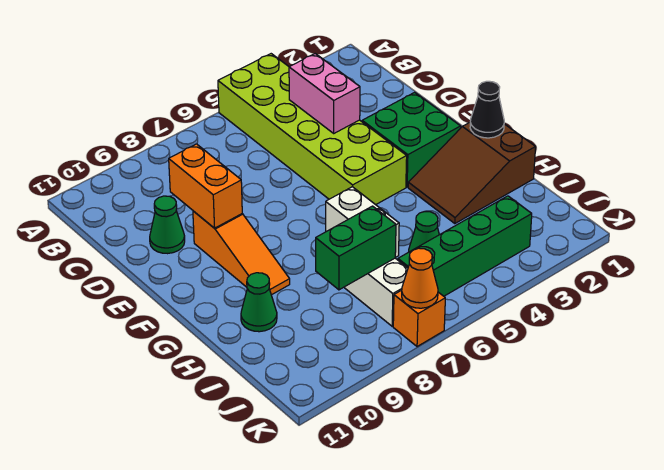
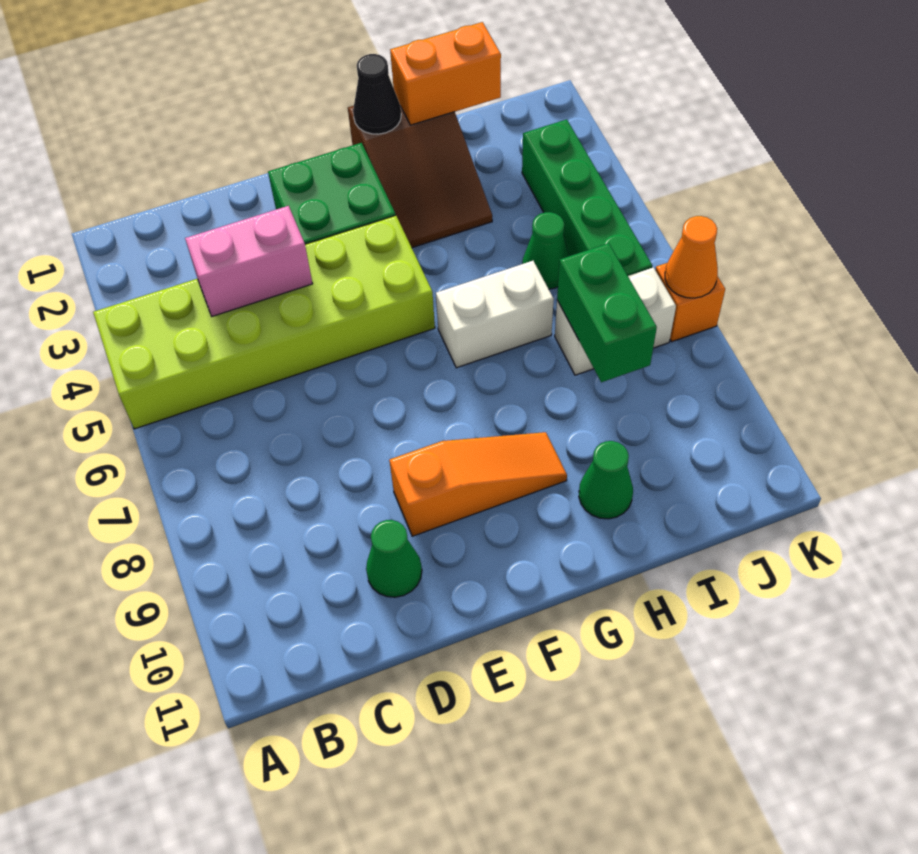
orange brick D9:E9 level 2 -> orange brick H1:I1 level 2

